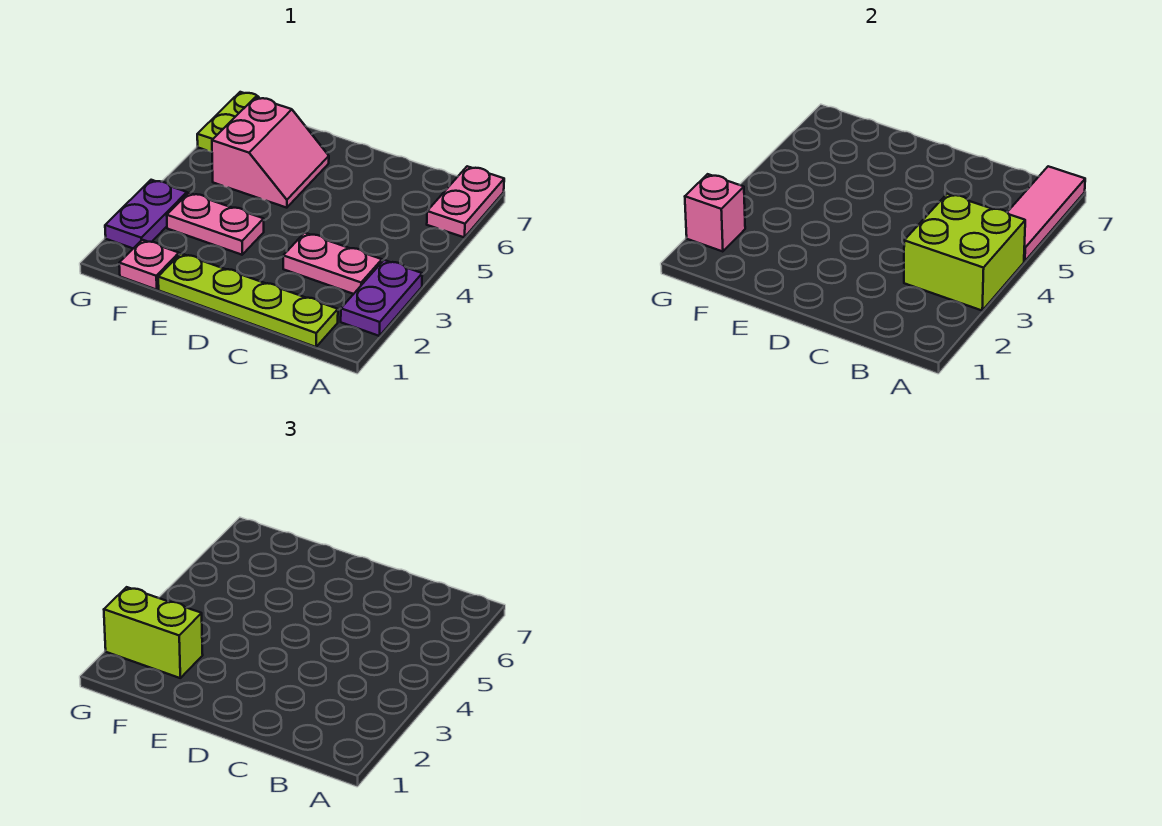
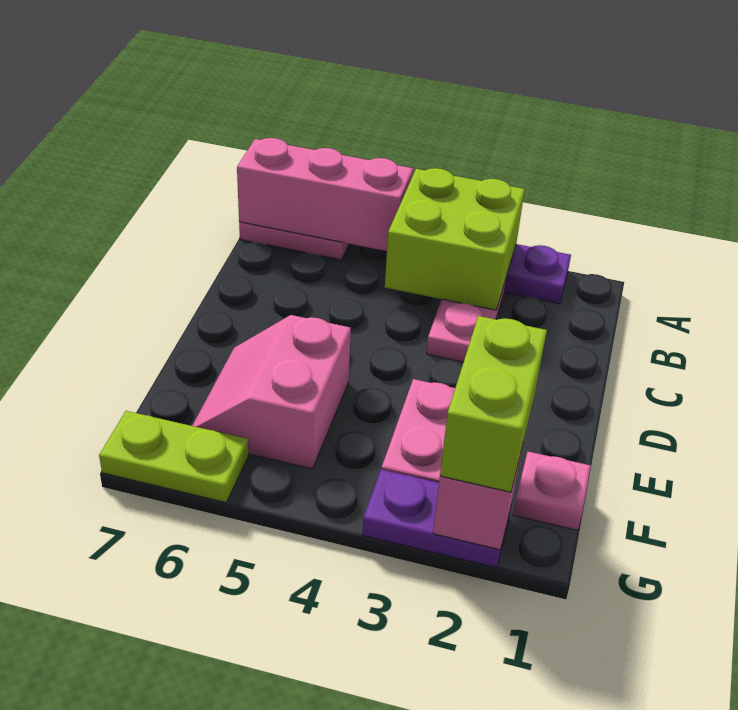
pink tile A5:A7 level 2 -> pink brick A5:A7 level 2
lime plate B1:E1 level 1 -> none
pink slope E5:F6 level 1 top F -> pink slope E5:F6 level 1 top 5

